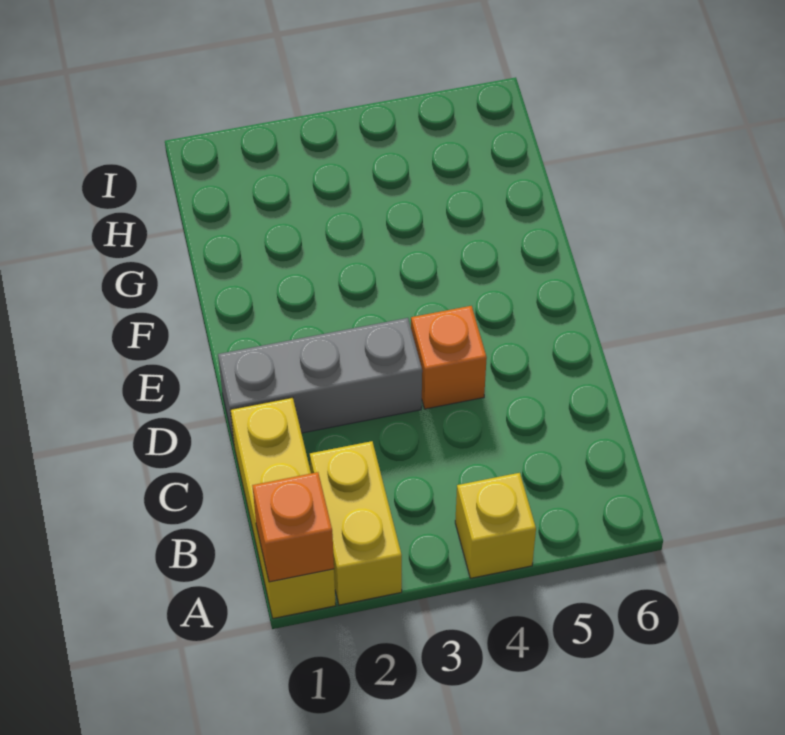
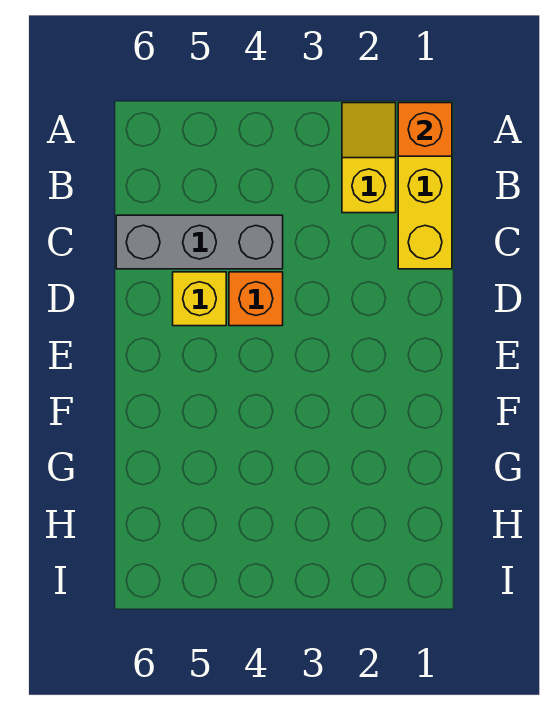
yellow brick A2:B2 level 1 -> yellow slope A2:B2 level 1 top B
yellow brick A4 level 1 -> yellow brick D5 level 1
grey brick D1:D3 level 1 -> grey brick C4:C6 level 1

